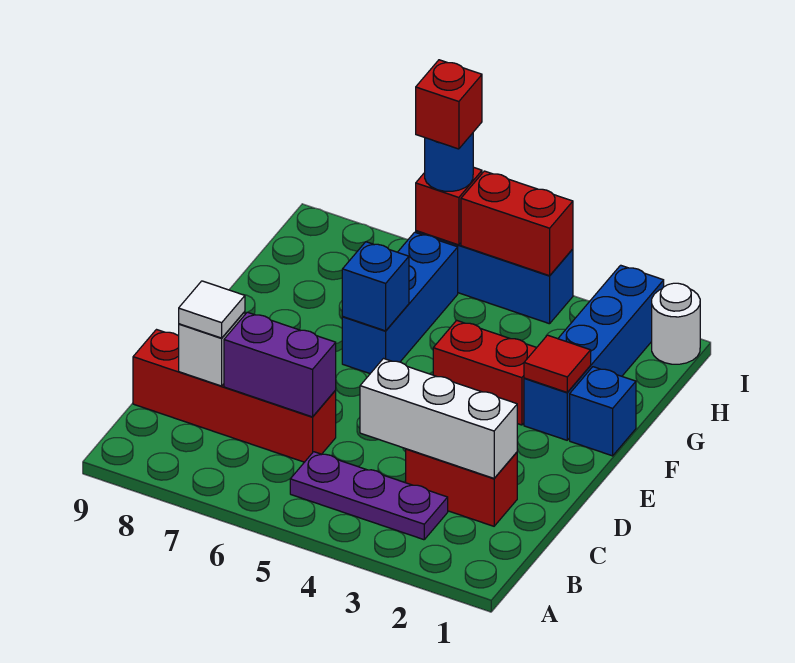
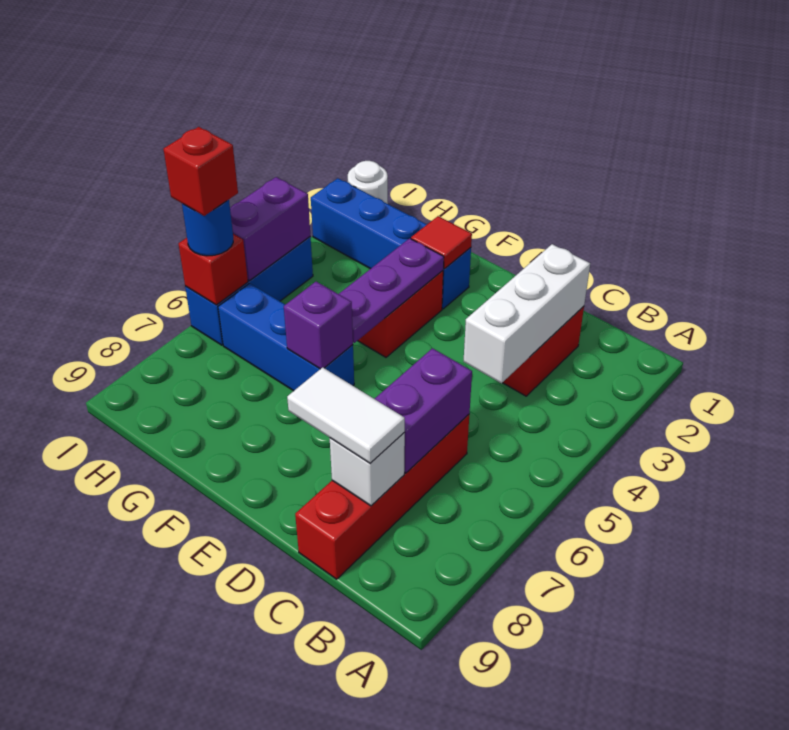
purple plate B3:B5 level 1 -> purple plate F3:F5 level 2
white tile C8 level 3 -> white tile C8:D8 level 3
blue brick F1 level 1 -> none
blue brick F6 level 2 -> purple brick F6 level 2
red brick I4:I5 level 2 -> purple brick I4:I5 level 2

